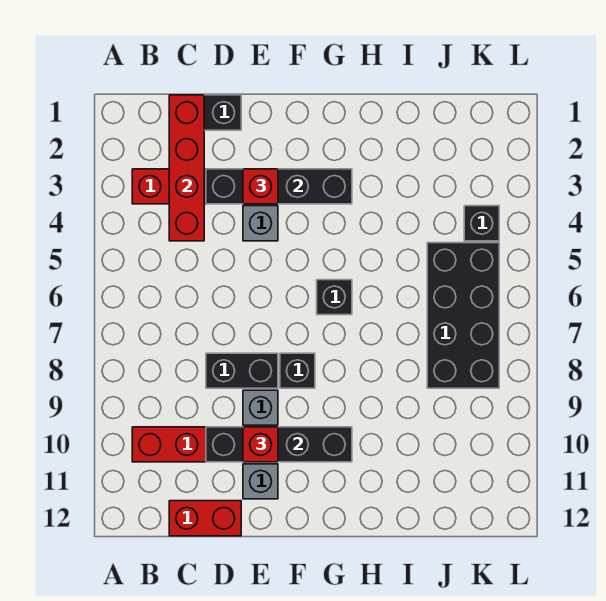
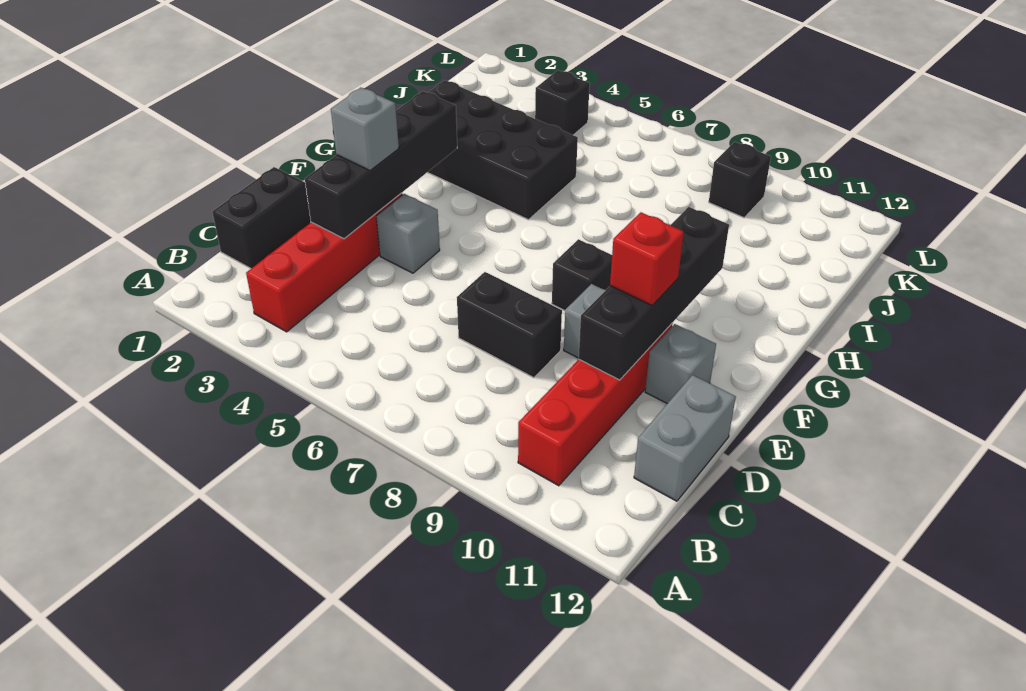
red brick C1:C4 level 2 -> none
red brick C12:D12 level 1 -> grey brick C12:D12 level 1
black brick D8:E8 level 1 -> black brick D7:D8 level 1
red brick E3 level 3 -> grey brick E3 level 3
black brick G6 level 1 -> black brick K9 level 1
black brick J5:K8 level 1 -> black brick H2:I5 level 1

